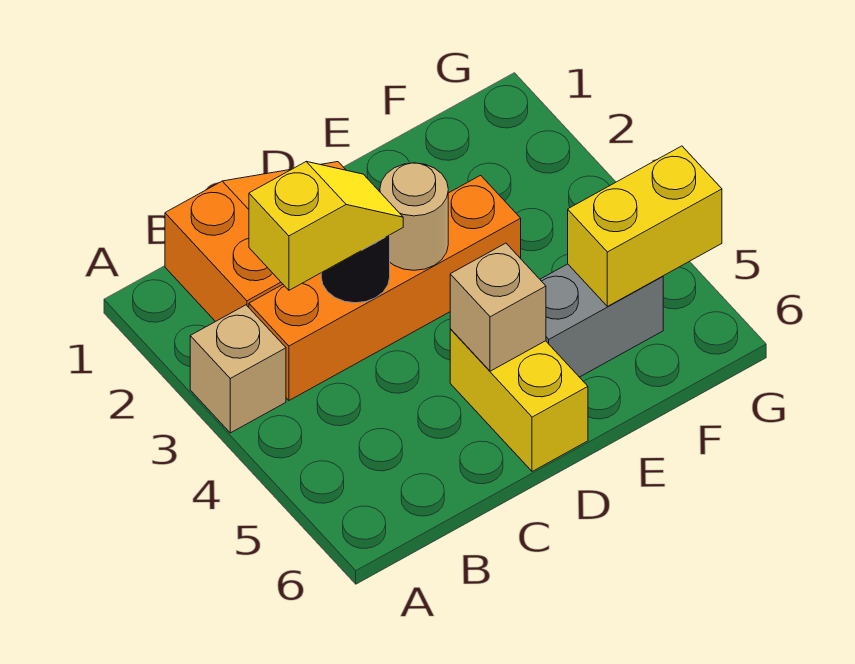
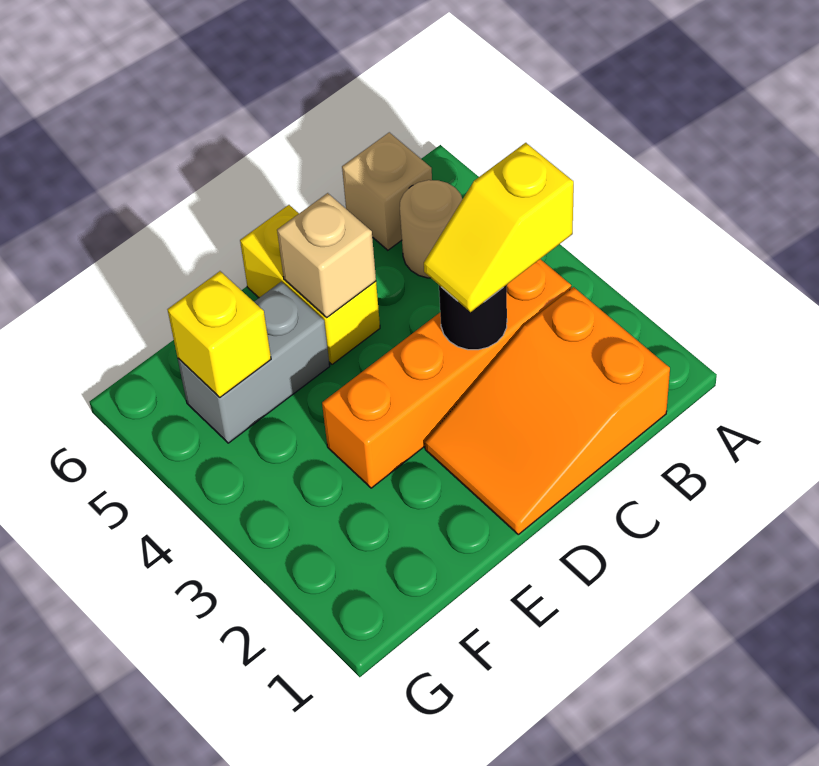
tan brick A3 level 1 -> tan brick B6 level 1
tan round brick D3 level 2 -> tan round brick B5 level 1
yellow brick F5:G5 level 2 -> yellow brick F5 level 2

